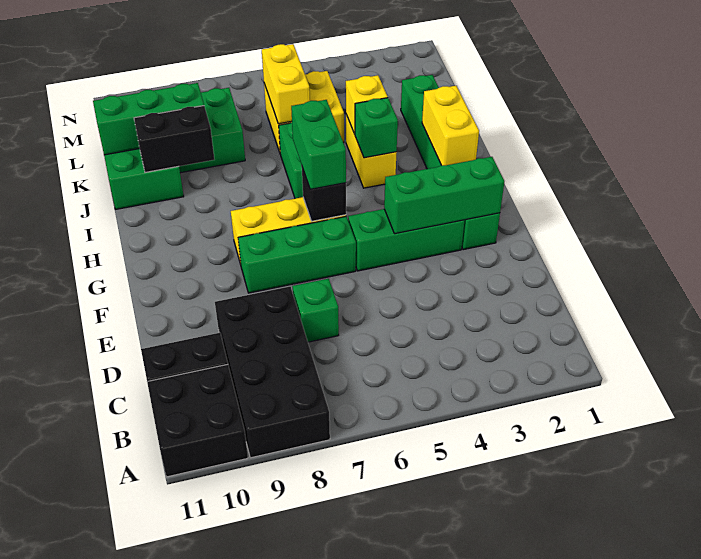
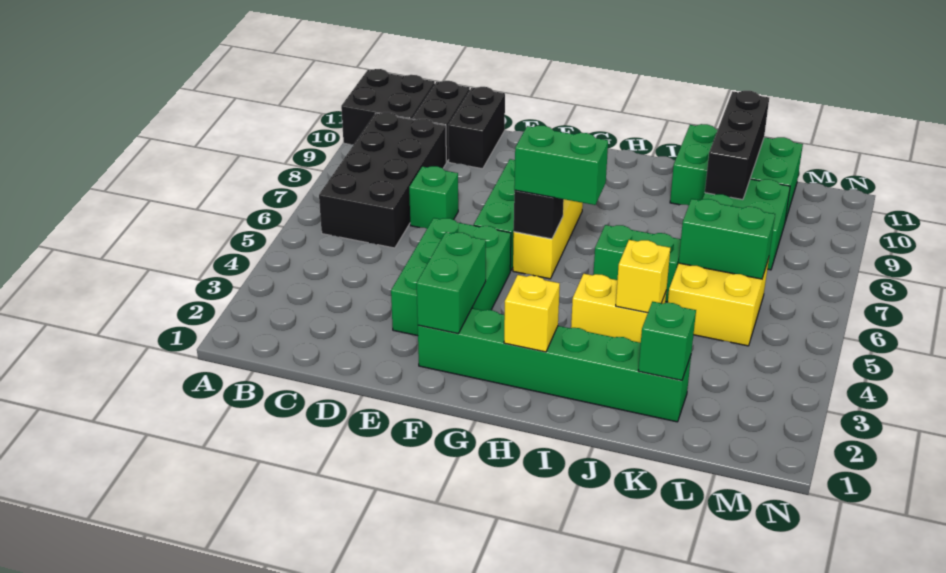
black brick A8:D9 level 1 -> black brick B6:C9 level 1
green brick F2:F4 level 2 -> green brick F2:F3 level 2
green brick F3:F5 level 1 -> green brick E3:F5 level 1
yellow brick H2:I2 level 2 -> yellow brick H2 level 2
green brick I4 level 2 -> green brick K2 level 2
black brick J9:J10 level 2 -> black brick D10:D11 level 1
yellow brick K6:L6 level 2 -> green brick K6:L6 level 2
green brick K9:K11 level 2 -> black brick K9:K11 level 2

